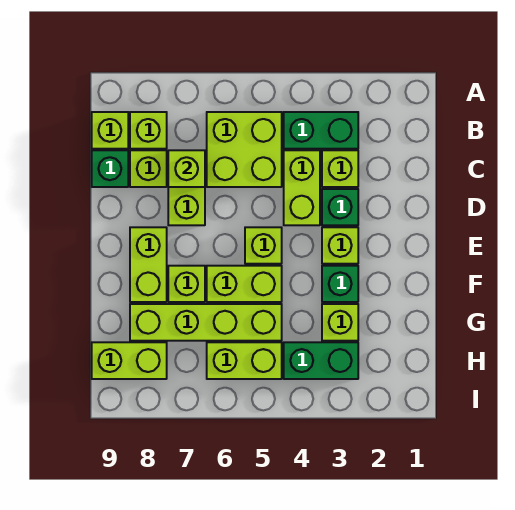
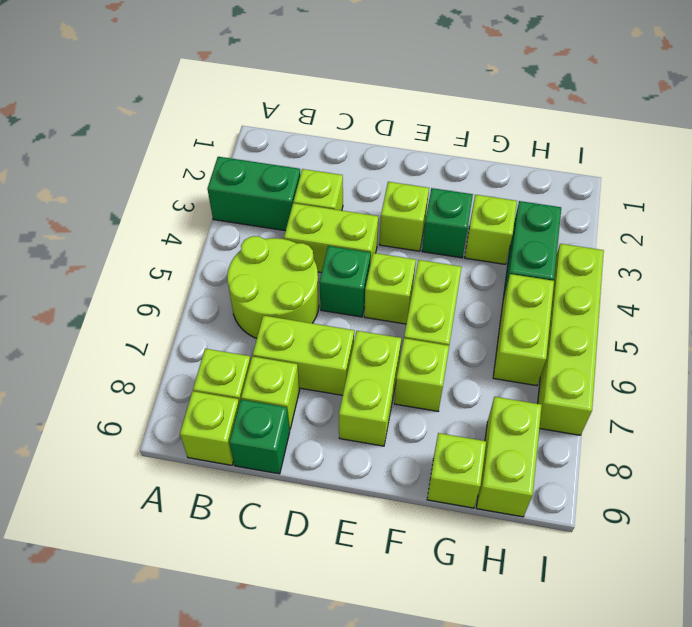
green brick B3:B4 level 1 -> green brick A3:B3 level 1
lime brick B5:C6 level 1 -> lime round brick B5:C6 level 1
lime brick C7 level 2 -> lime brick G9 level 1
green brick D3 level 1 -> green brick D5 level 1
lime brick E8:F8 level 1 -> lime brick E7:E8 level 1
lime brick G5:G8 level 1 -> lime brick I4:I7 level 1

